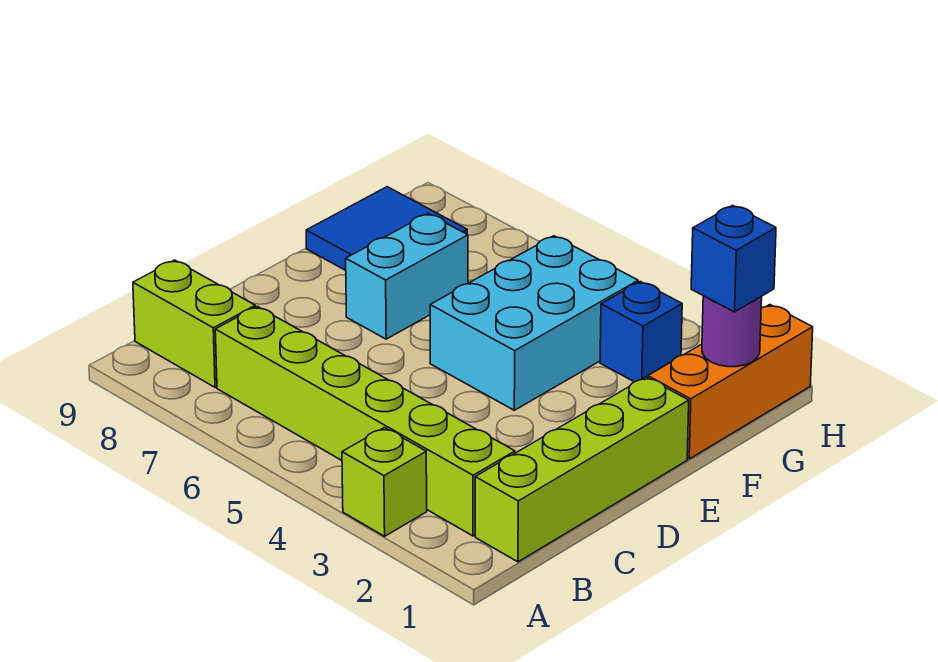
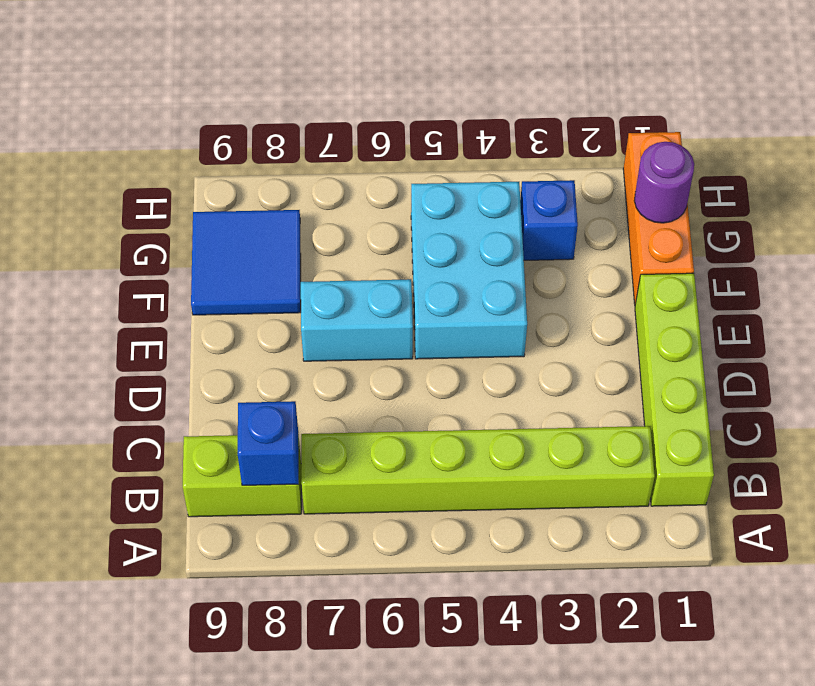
lime brick A3 level 1 -> none
cyan brick E7:F7 level 1 -> cyan brick E6:E7 level 1
blue brick G1 level 3 -> blue brick B8 level 2

